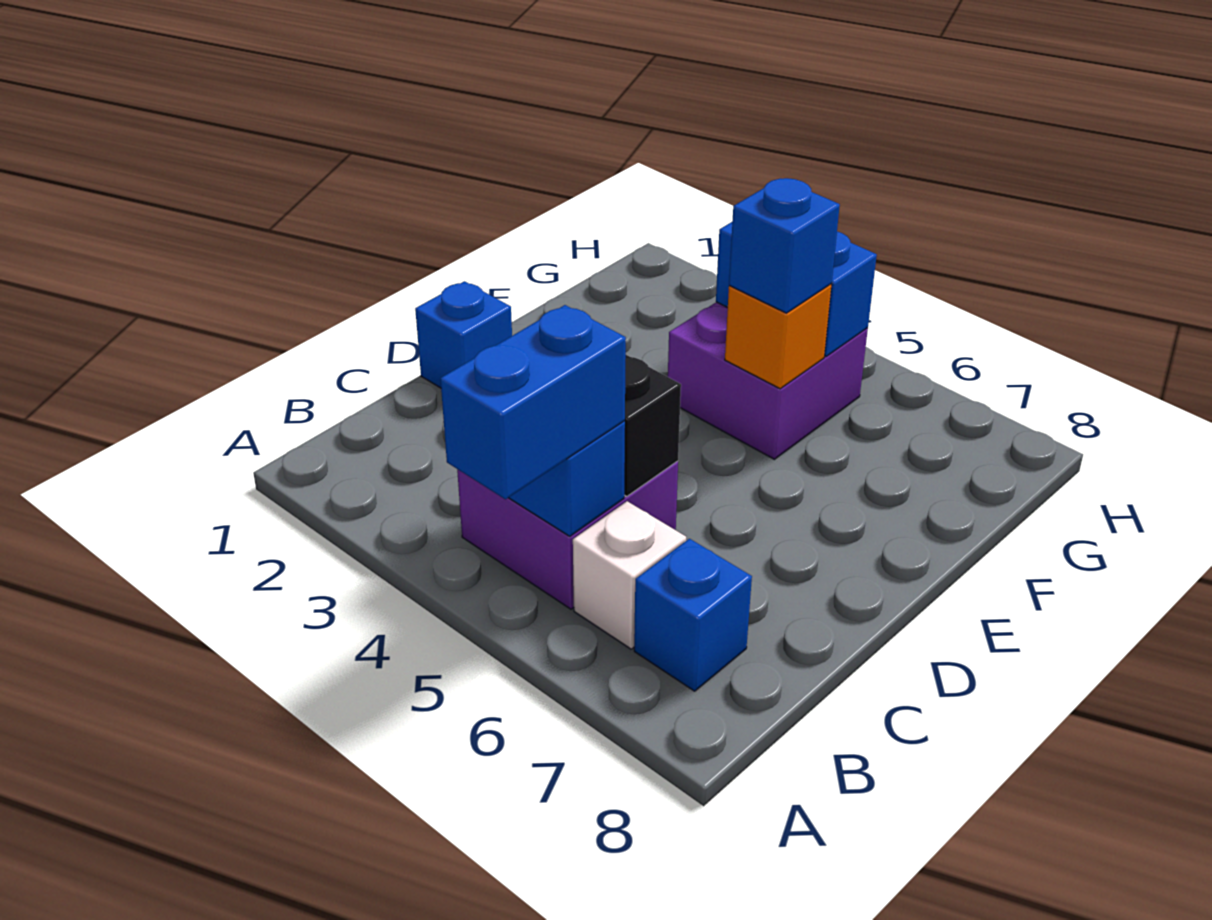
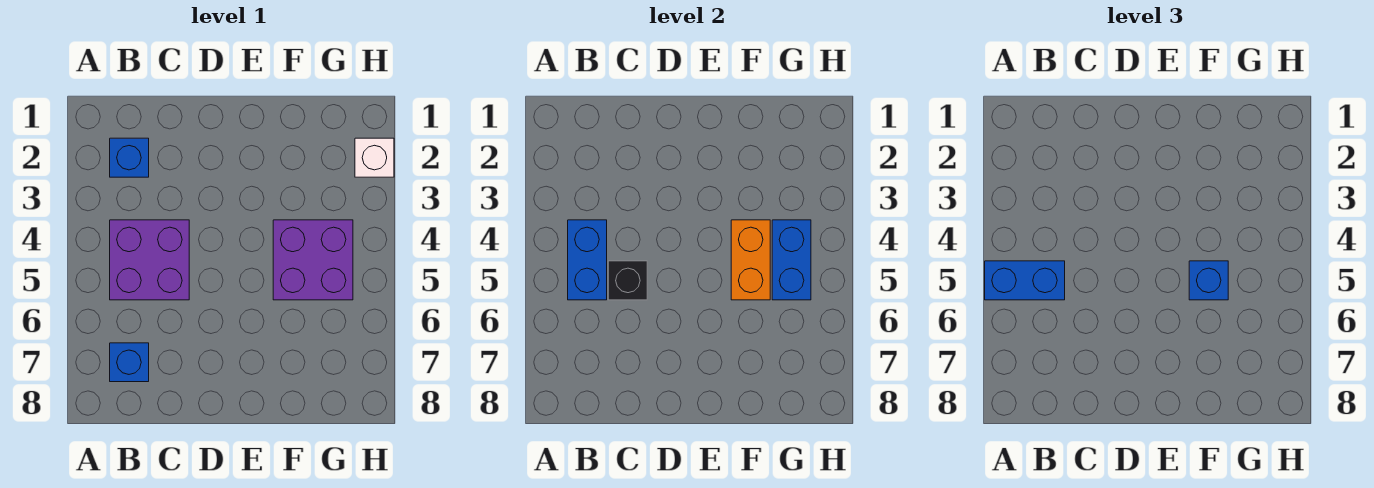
white brick B6 level 1 -> white brick H2 level 1
blue brick D1 level 1 -> blue brick B2 level 1
orange brick F5 level 2 -> orange brick F4:F5 level 2

